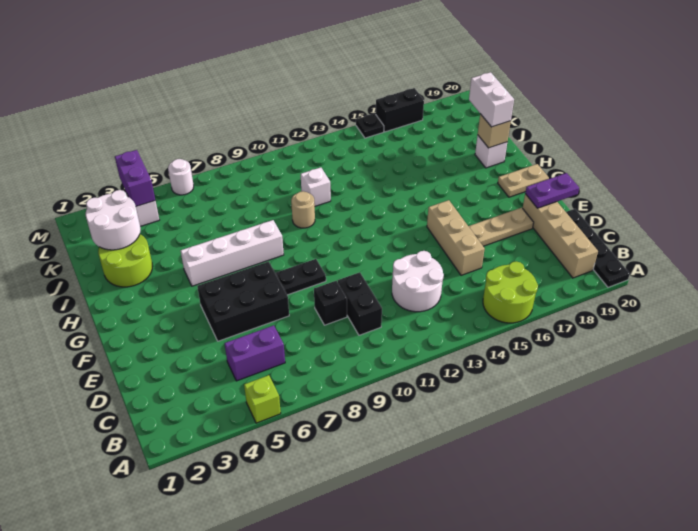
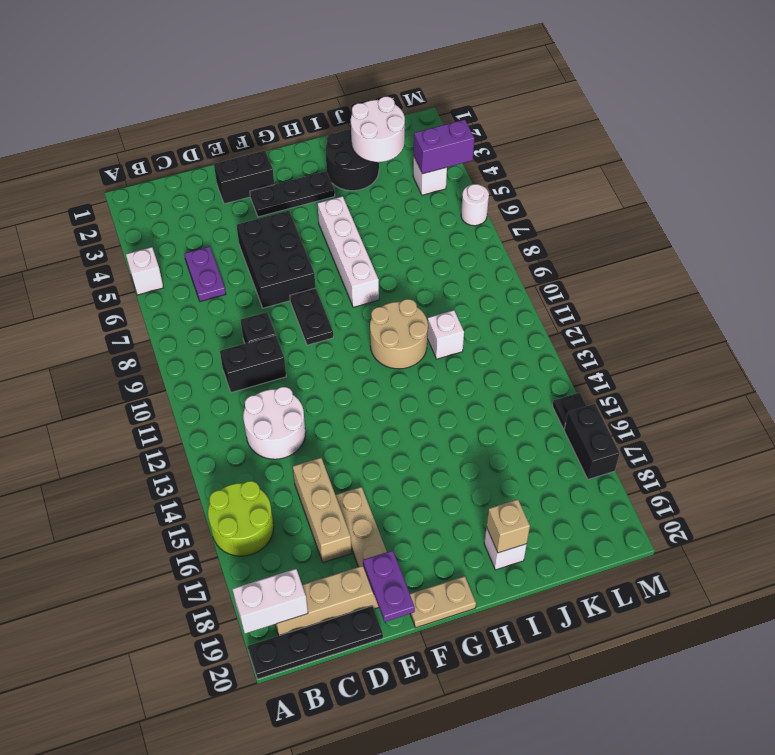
lime brick A5 level 1 -> white brick A5 level 1
purple brick C5:C6 level 1 -> purple plate C5:C6 level 1
tan brick D15:F15 level 1 -> tan brick D15:D17 level 1
none -> black brick E2:F2 level 1
none -> black plate F3:H3 level 1
tan plate G19:G20 level 1 -> tan plate F20:G20 level 1
lime round brick I2:J3 level 1 -> black round brick I2:J3 level 1
tan round brick I10 level 1 -> tan round brick H10:I11 level 1
white brick I19:J19 level 3 -> white brick A19:B19 level 2

